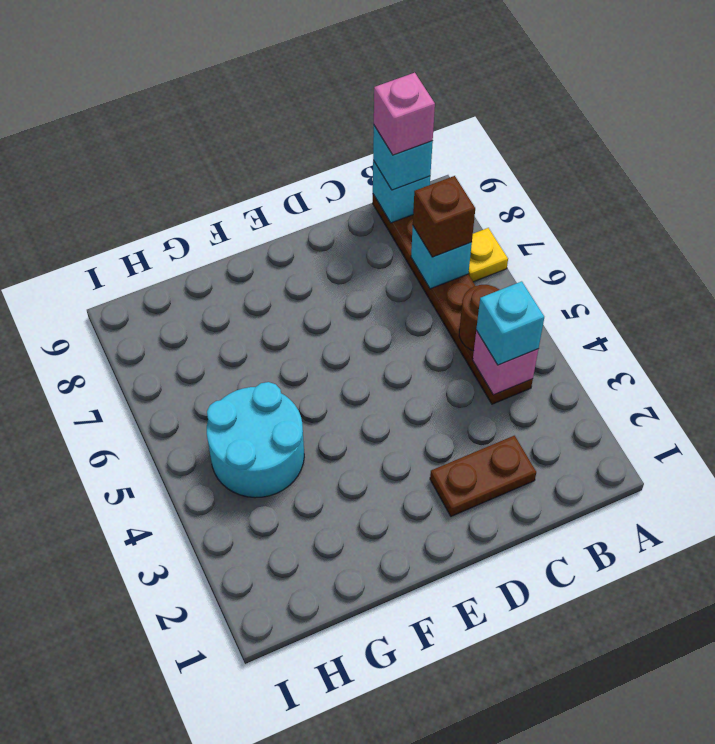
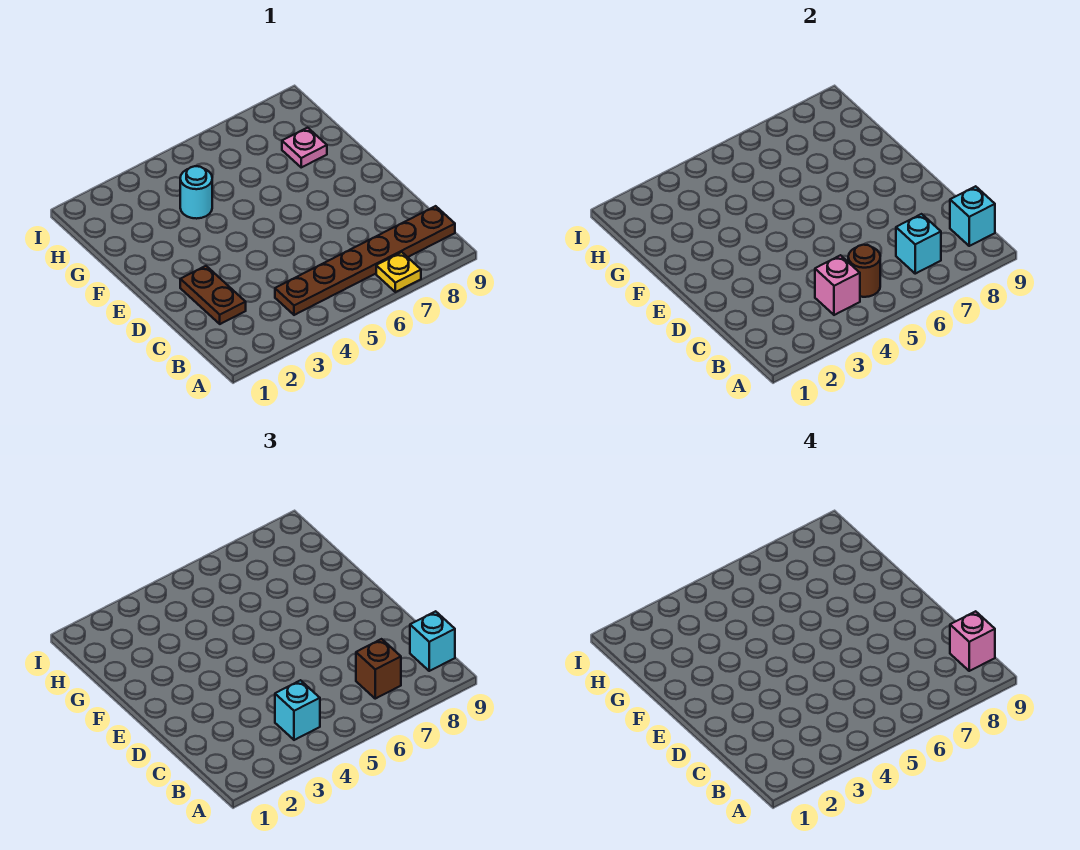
cyan round brick G4:H5 level 1 -> cyan round brick G4 level 1
none -> pink plate G8 level 1

